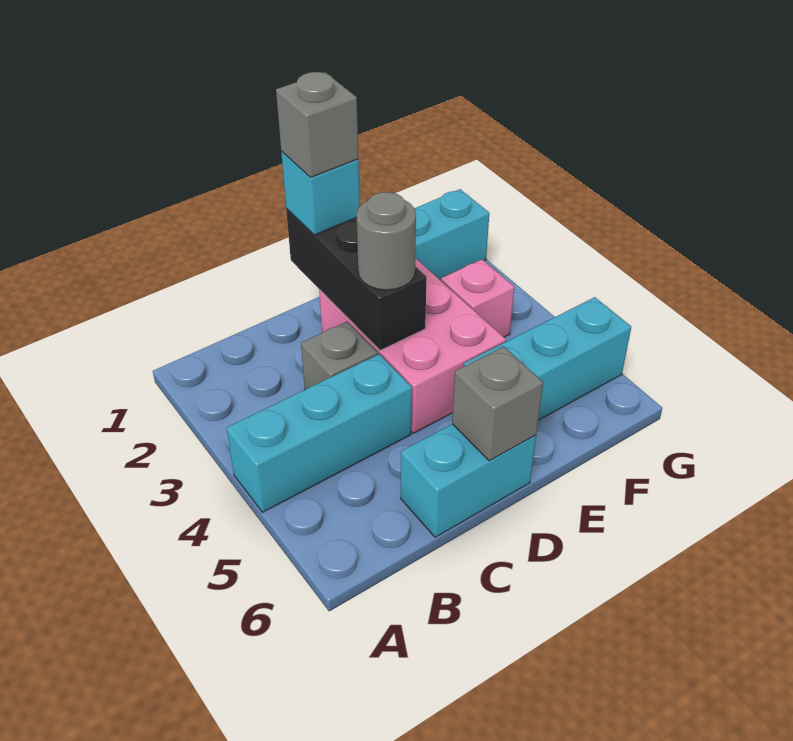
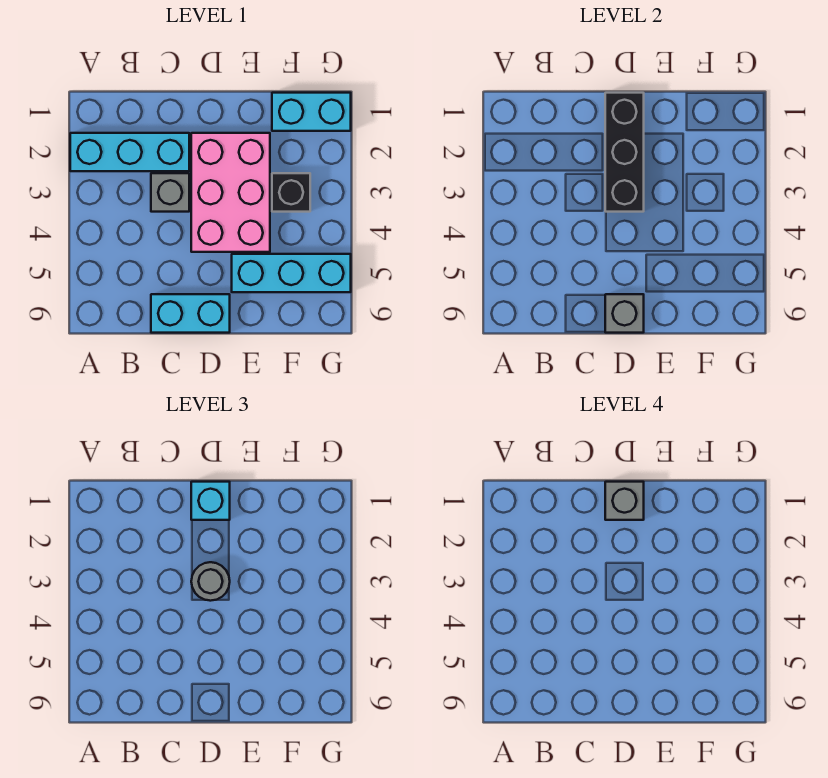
cyan brick A4:C4 level 1 -> cyan brick A2:C2 level 1
pink brick F3 level 1 -> black brick F3 level 1

